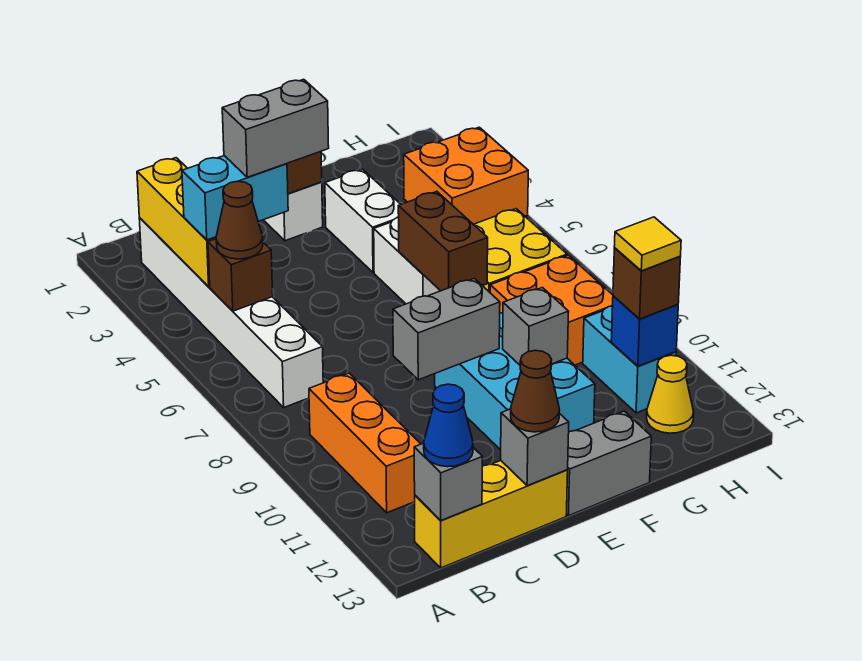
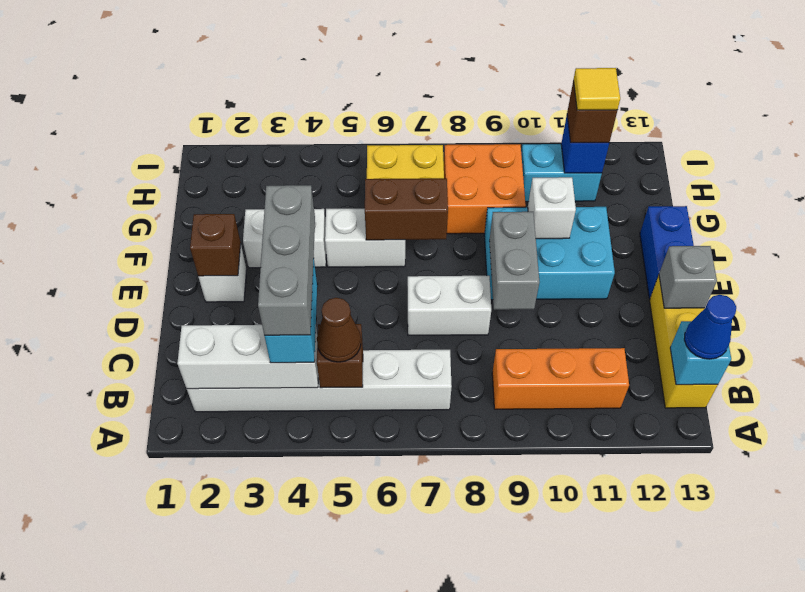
yellow brick B2:B4 level 2 -> white brick B2:B4 level 2
grey brick B13 level 2 -> cyan brick B13 level 2
grey brick C4:D4 level 4 -> grey brick B4:D4 level 4
none -> white brick D7:D8 level 1
brown cone D13 level 3 -> none
grey brick E13:F13 level 1 -> blue brick E13:F13 level 1
grey brick F10 level 2 -> white brick F10 level 2
orange brick H3:I4 level 1 -> none
yellow cone H12 level 1 -> none

